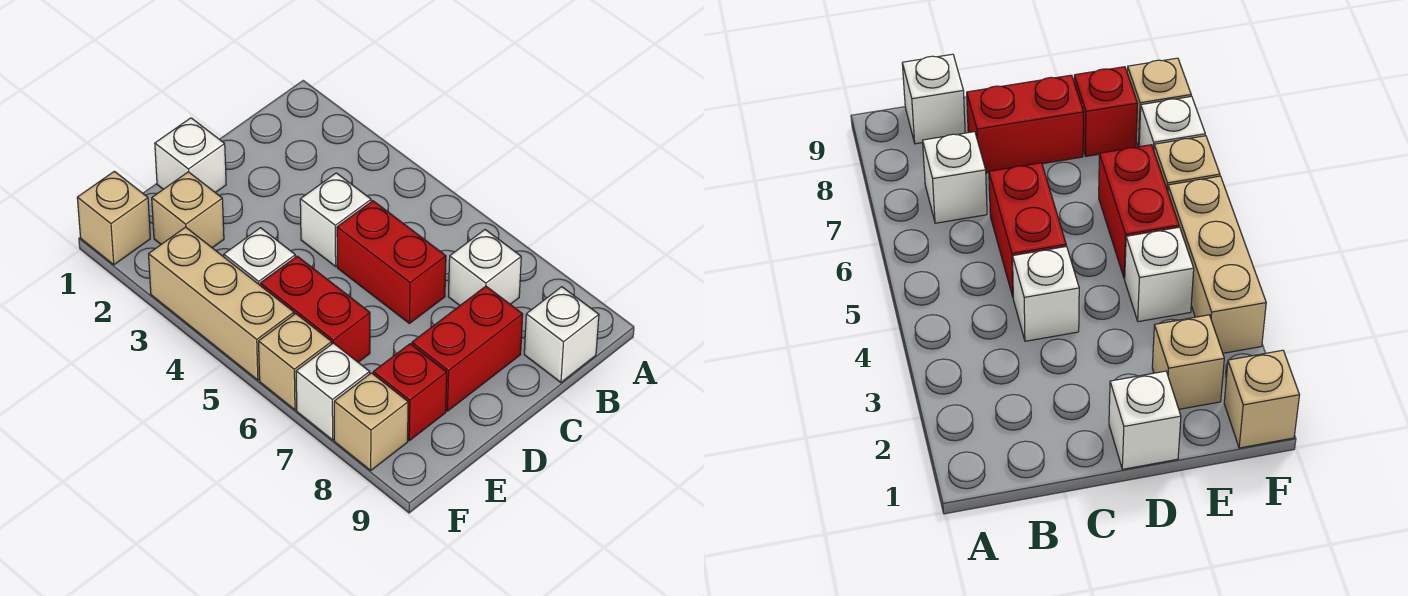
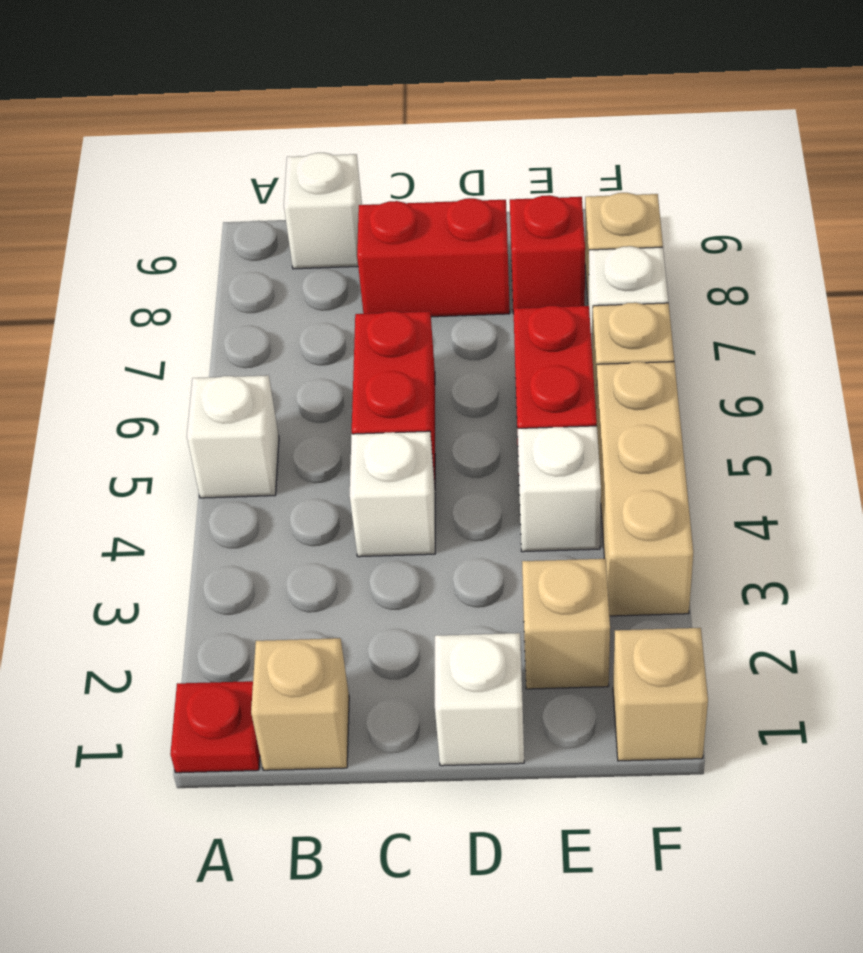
none -> red plate A1 level 1
none -> tan brick B1 level 1
white brick B7 level 1 -> white brick A5 level 1

